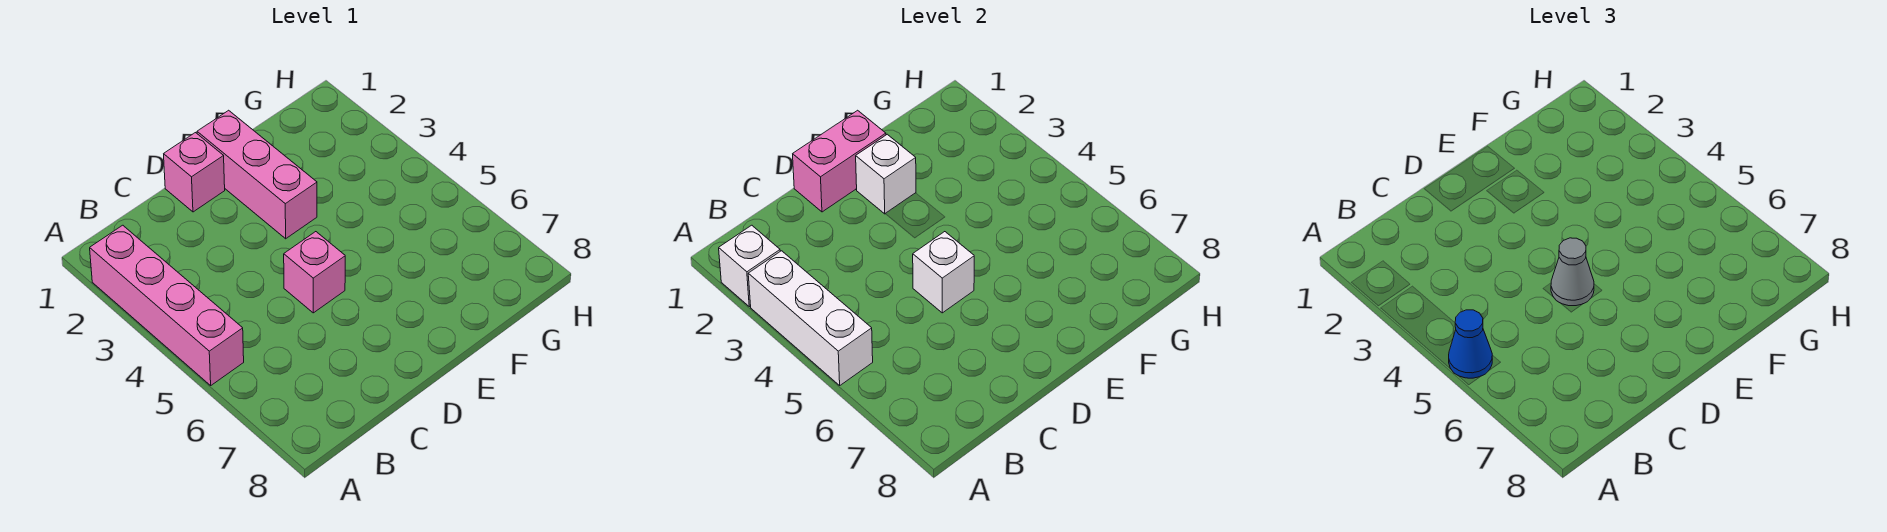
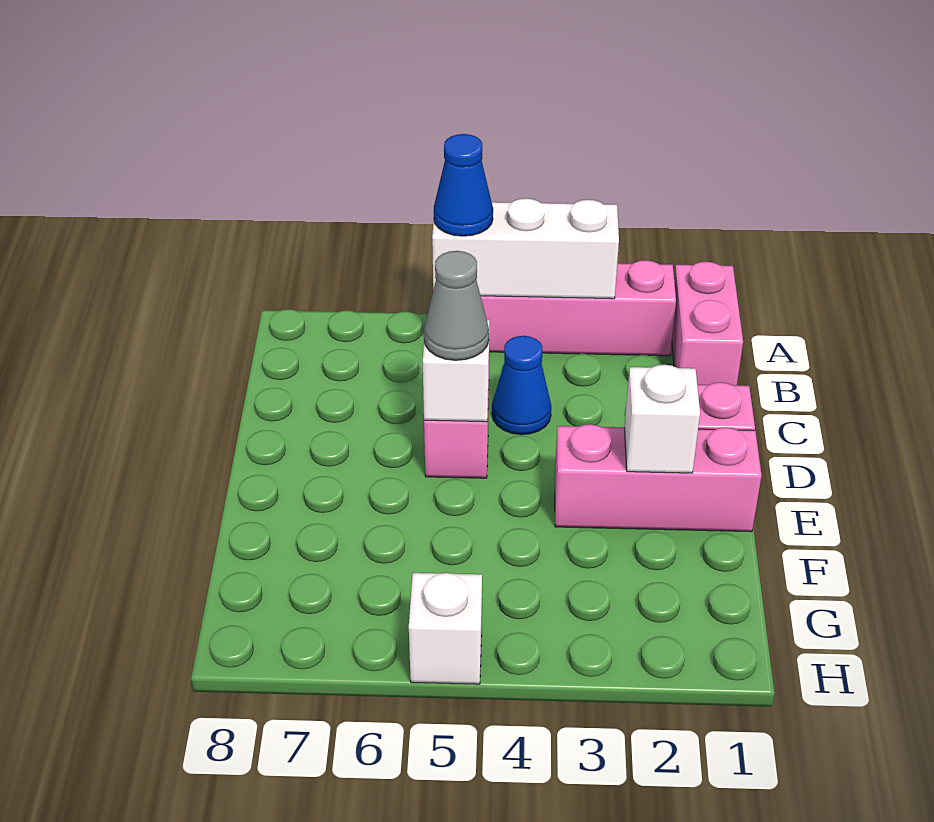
white brick A2 level 2 -> white brick H5 level 1
none -> blue cone C4 level 1
pink brick D1:E1 level 2 -> pink brick A1:B1 level 1

